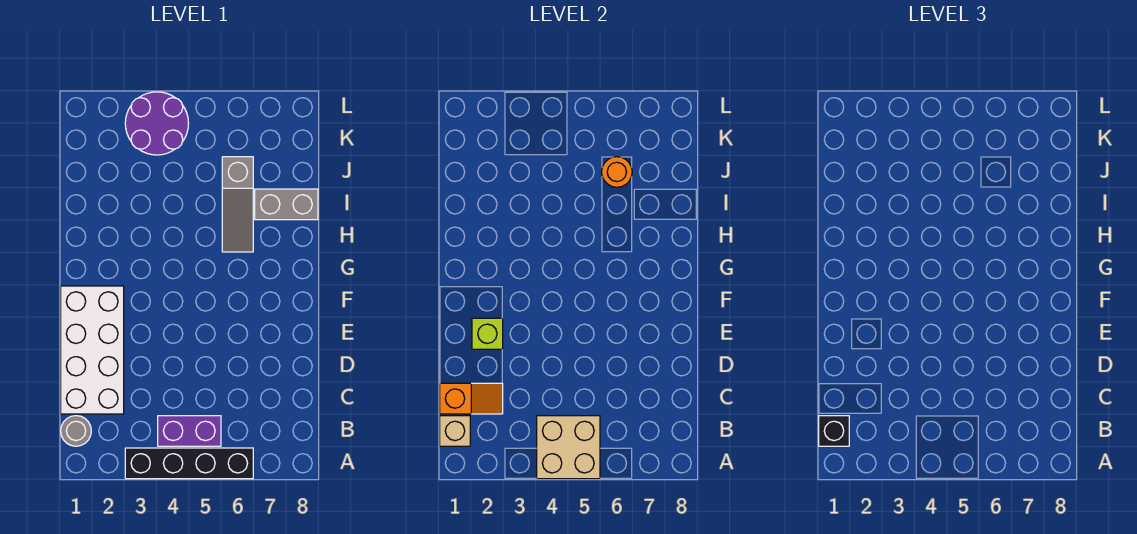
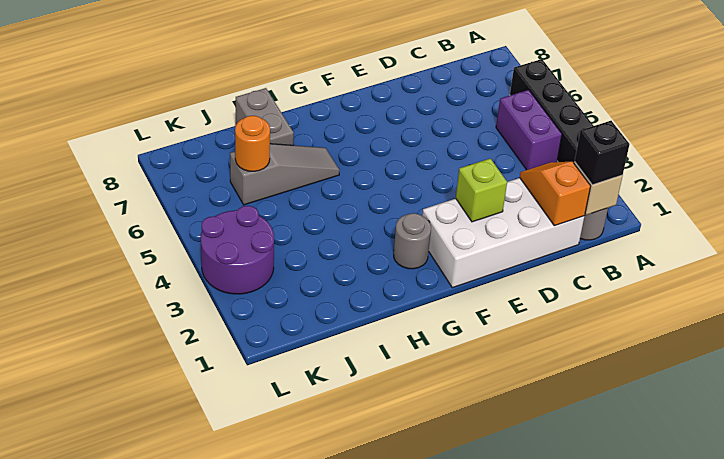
tan brick A4:B5 level 2 -> none
none -> grey round brick G2 level 1

